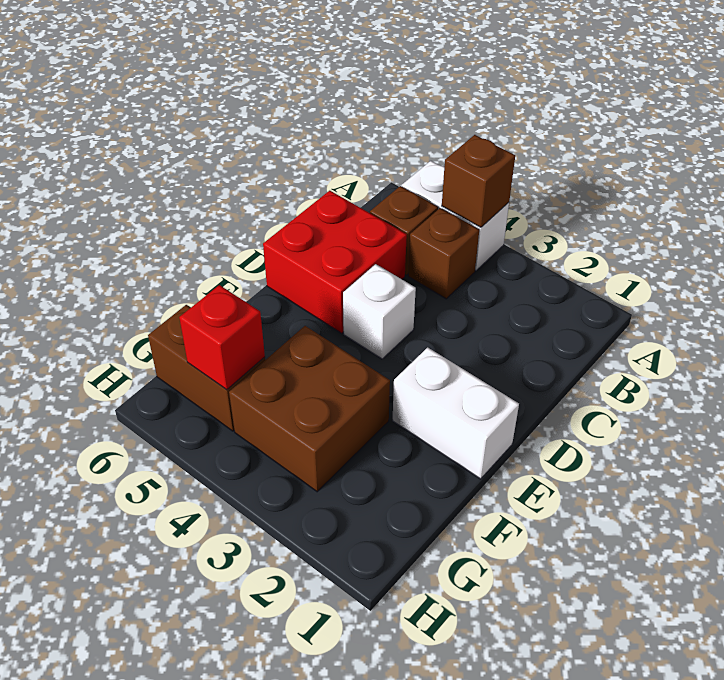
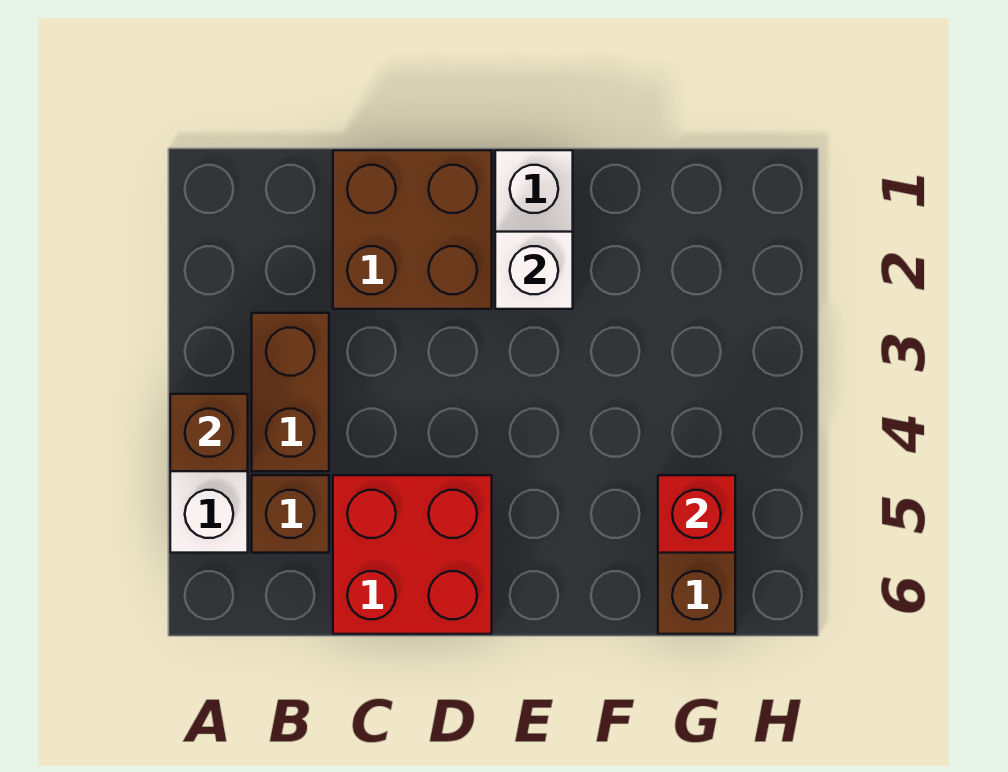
brown brick B4 level 1 -> brown brick B3:B4 level 1
white brick D4 level 1 -> white brick E2 level 2
brown brick F3:G4 level 1 -> brown brick C1:D2 level 1

